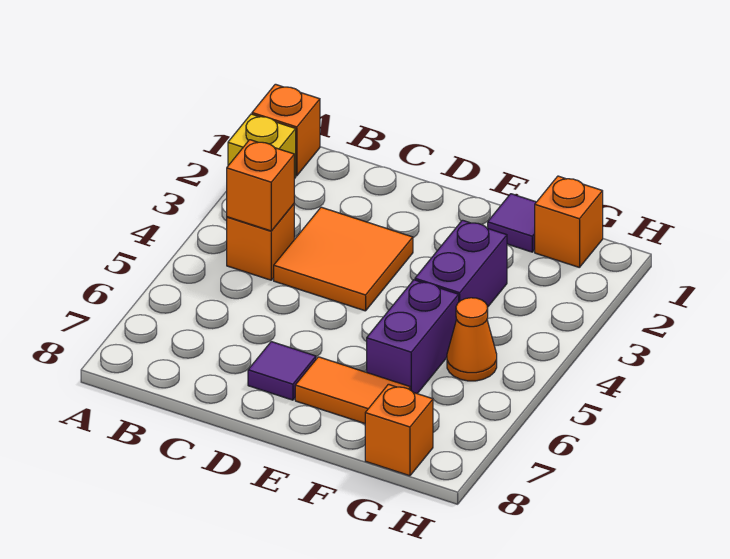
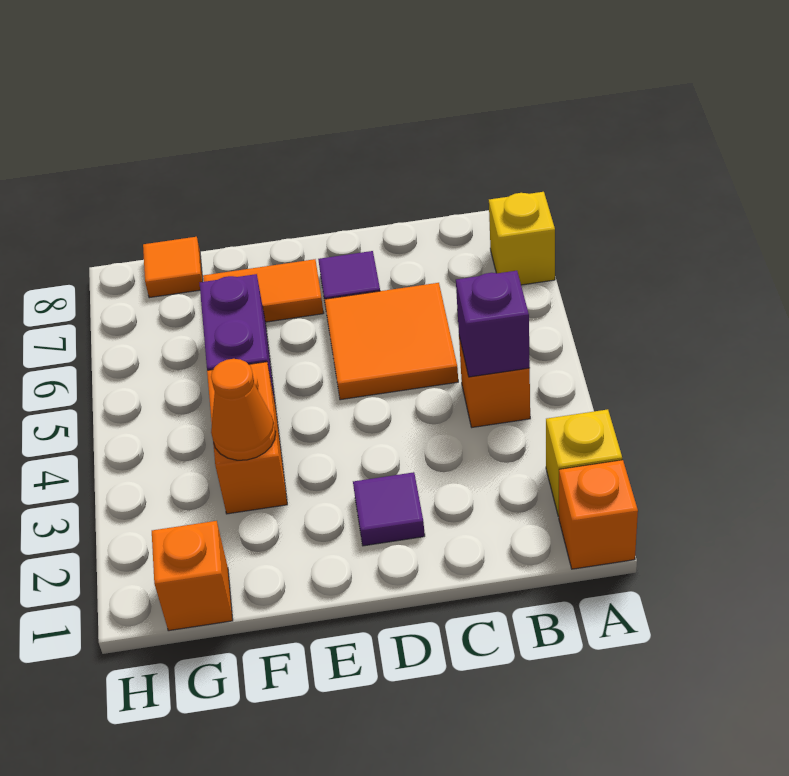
none -> yellow brick A7 level 1
orange brick B4 level 2 -> purple brick B4 level 2
orange tile C3:D4 level 1 -> orange tile C5:D6 level 1
purple tile F1 level 1 -> purple tile D2 level 1
purple brick F3:F4 level 1 -> orange brick F3:F4 level 1
orange cone G5 level 1 -> orange cone F3 level 2
orange brick G8 level 1 -> orange tile G8 level 1

